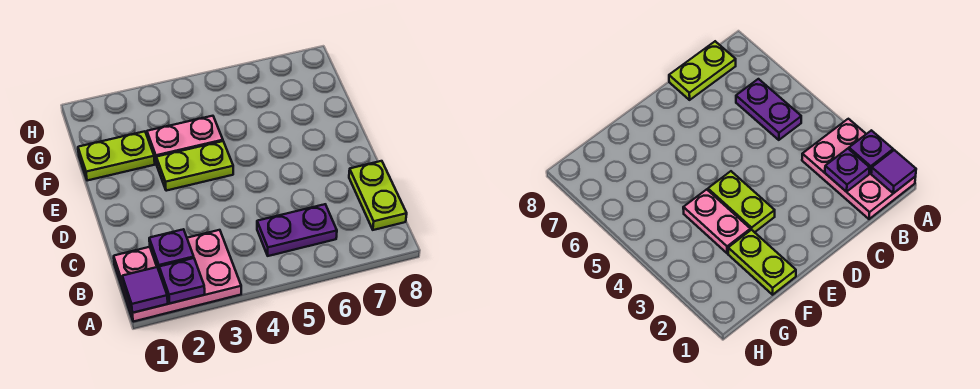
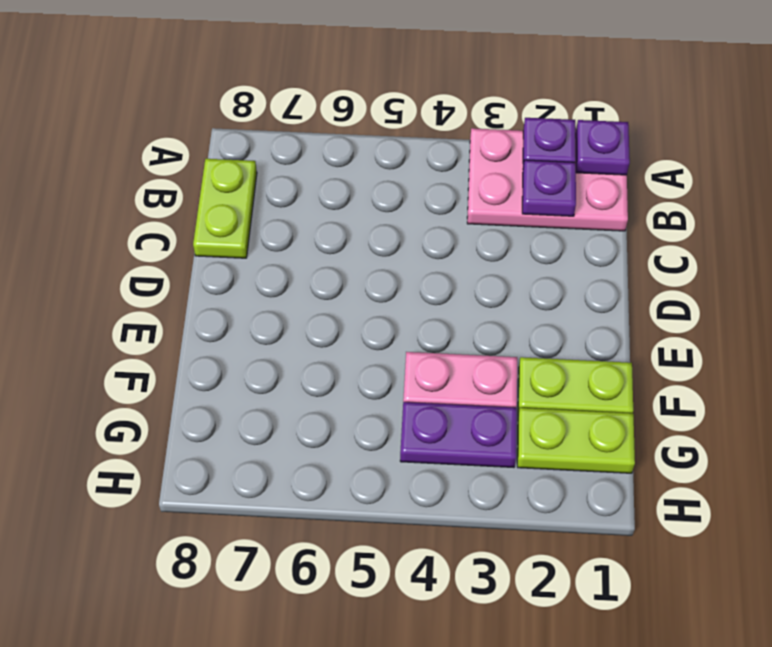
purple tile A1 level 2 -> purple plate A1 level 2
purple plate B5:B6 level 1 -> purple plate G3:G4 level 1
lime plate E3:E4 level 1 -> lime plate G1:G2 level 1

